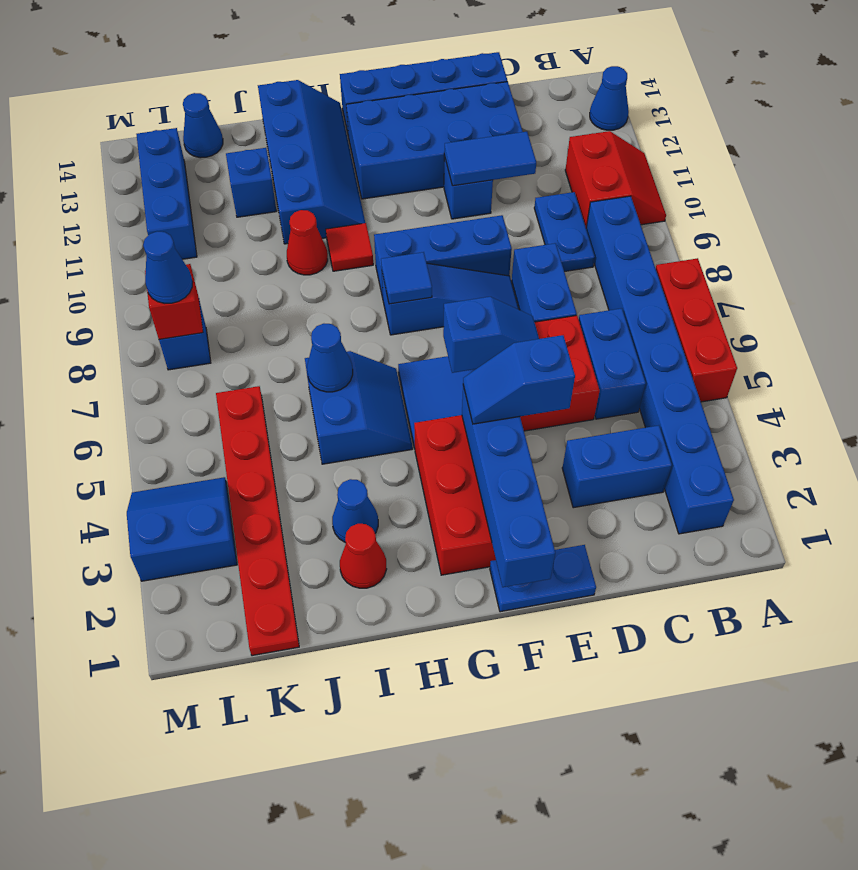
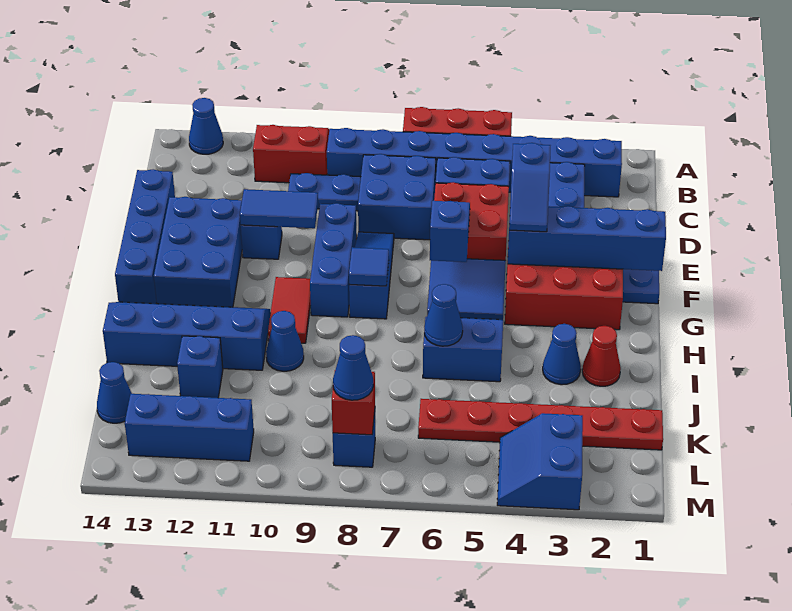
blue brick D7:D8 level 1 -> blue brick C7:D8 level 1
blue tile D11:E11 level 2 -> blue tile E10:E11 level 2
blue brick D12:G13 level 1 -> blue brick E12:G13 level 1
red tile H10 level 1 -> red tile G10:H10 level 1
red cone I10 level 1 -> blue cone I10 level 1

